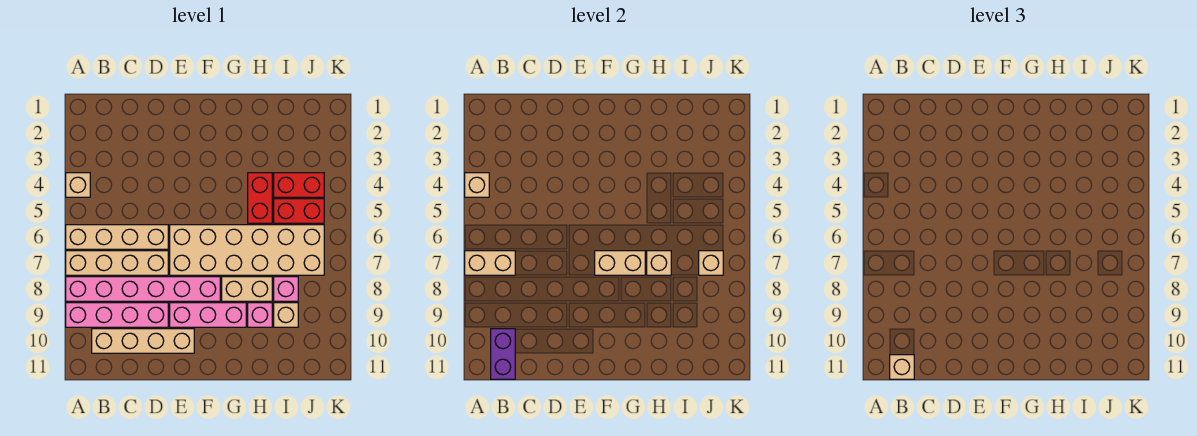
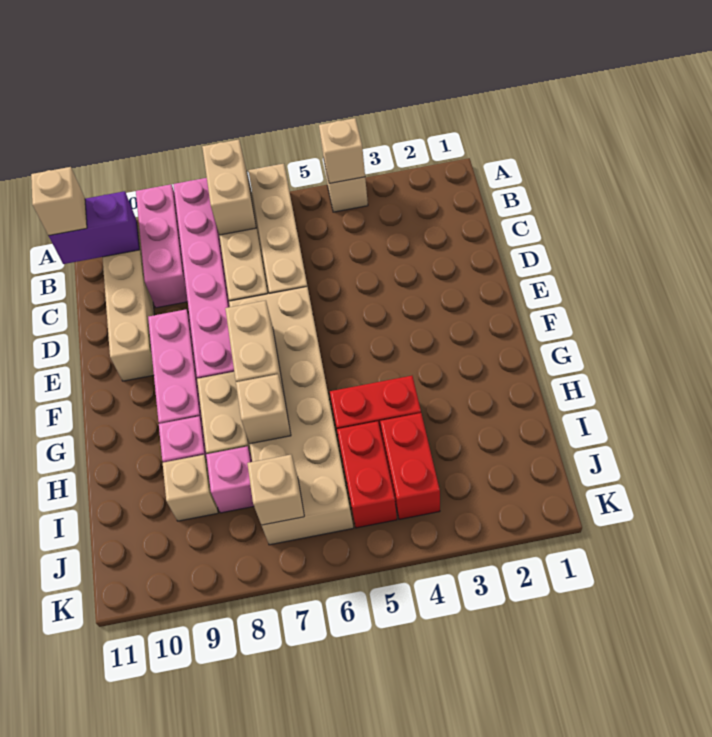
pink brick A9:D9 level 1 -> pink brick A9:C9 level 1

